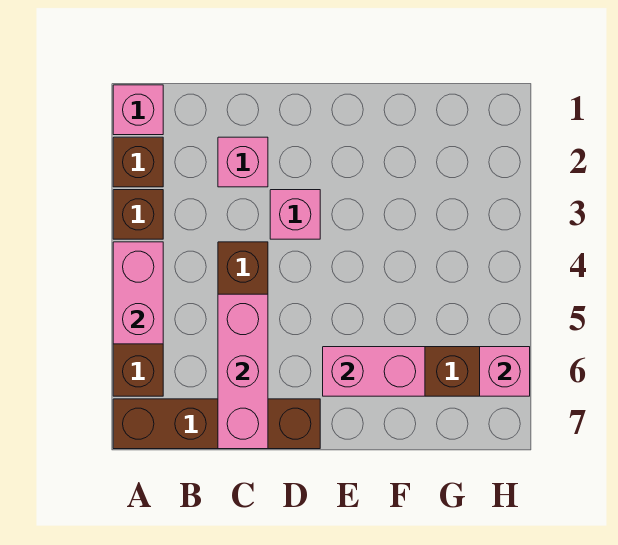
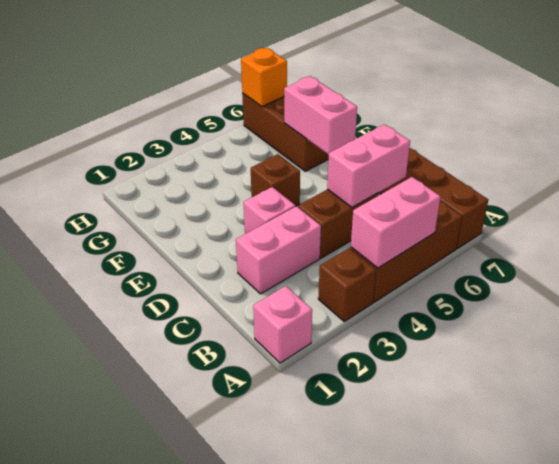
brown brick A2 level 1 -> brown brick E4 level 1
pink brick C2 level 1 -> pink brick C2:C3 level 1
pink brick C5:C7 level 2 -> pink brick C5:C6 level 2
pink brick H6 level 2 -> orange brick H6 level 2

